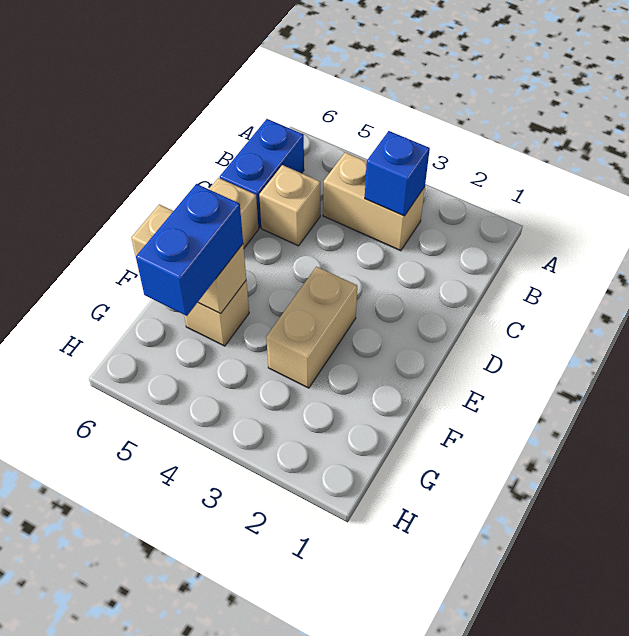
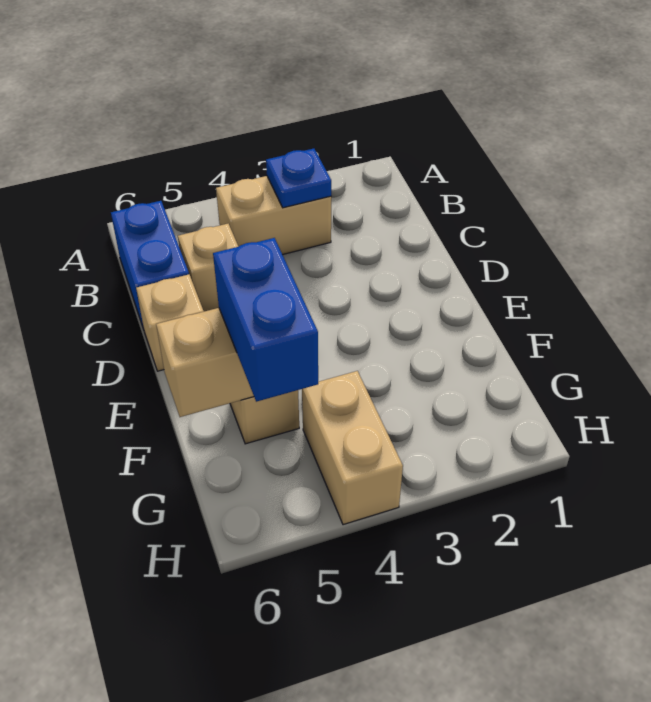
blue brick B3 level 2 -> blue plate B3 level 2
tan brick E3:F3 level 1 -> tan brick G4:H4 level 1

